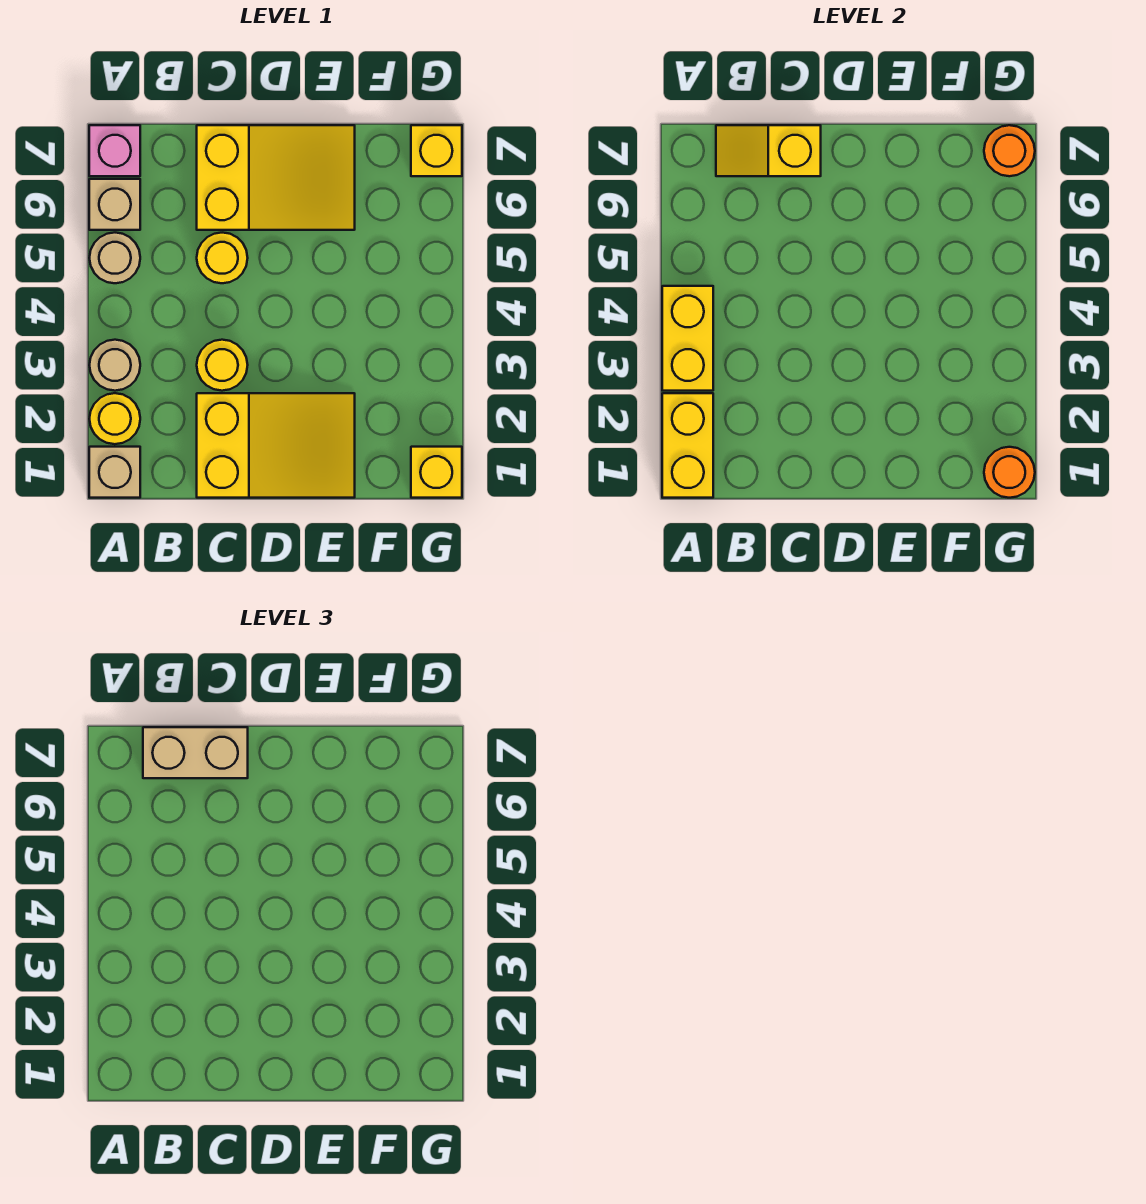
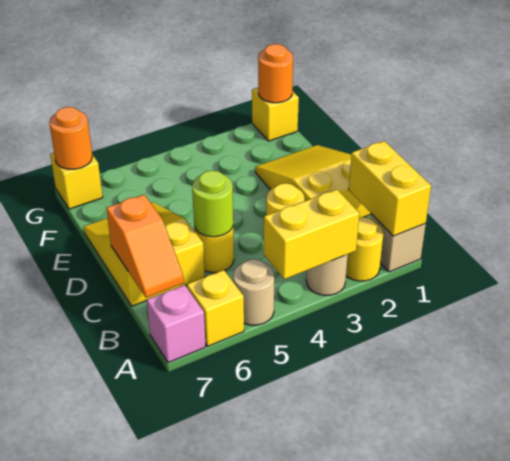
yellow brick A1:A2 level 2 -> yellow brick A1:B1 level 2
tan brick A6 level 1 -> yellow brick A6 level 1
yellow slope B7:C7 level 2 top C -> orange slope B7:C7 level 2 top C
tan brick B7:C7 level 3 -> none
none -> lime round brick C5 level 2

